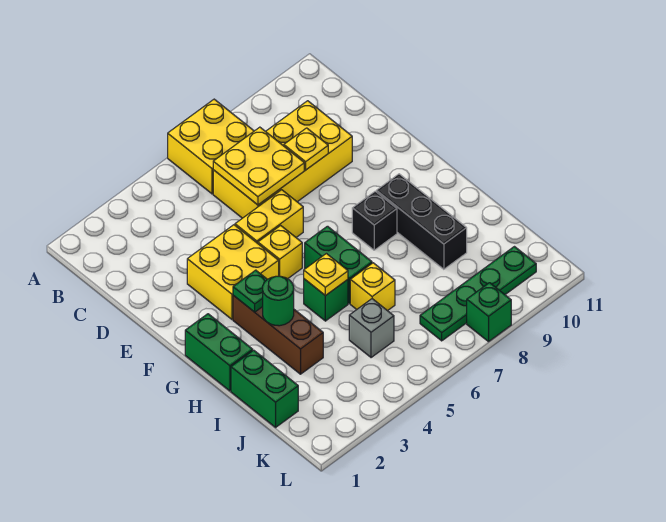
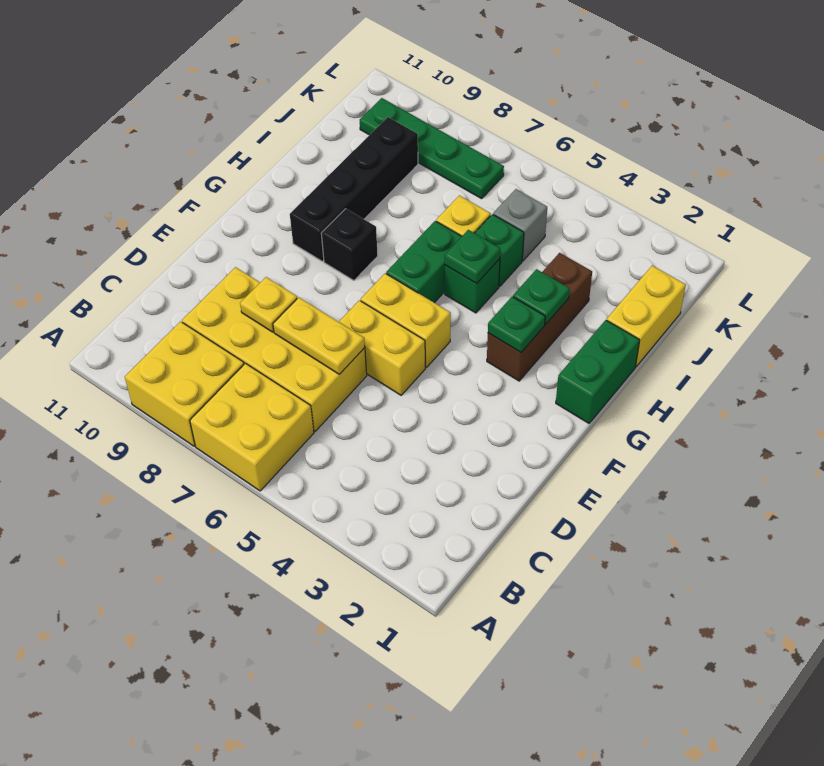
yellow plate C6:D7 level 2 -> yellow plate D6:D7 level 2
yellow brick E3:F4 level 1 -> yellow brick A8:B9 level 1
yellow brick F5 level 1 -> yellow brick F5:F6 level 1
black brick G9:I9 level 1 -> black brick G9:J9 level 1
green round brick H3 level 2 -> green plate H3 level 2
yellow plate H5 level 2 -> green plate H5 level 2
green brick I1:J1 level 1 -> yellow brick I1:J1 level 1
green brick L8 level 1 -> green brick I5 level 1

